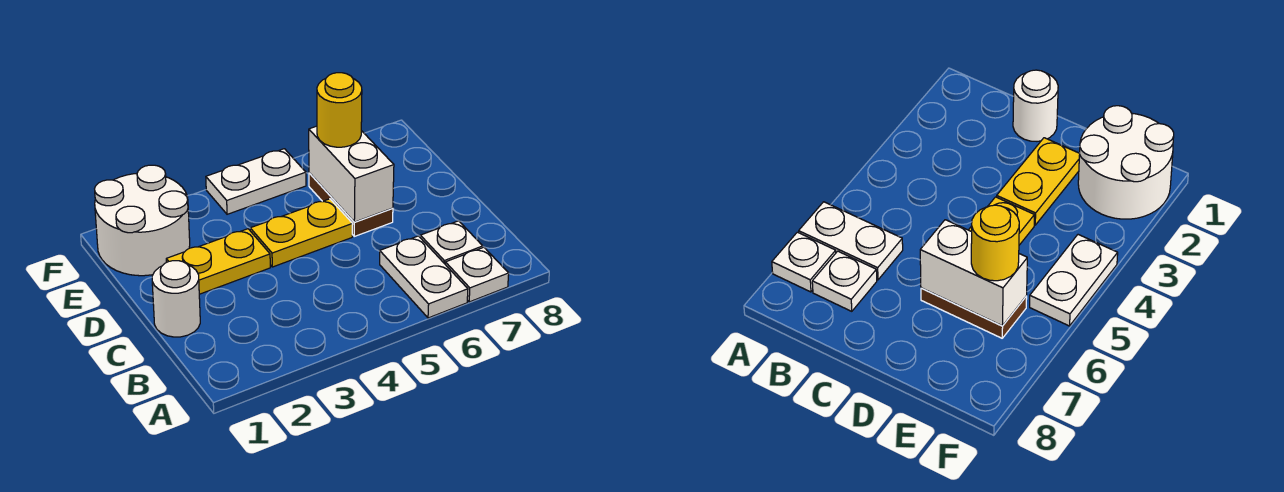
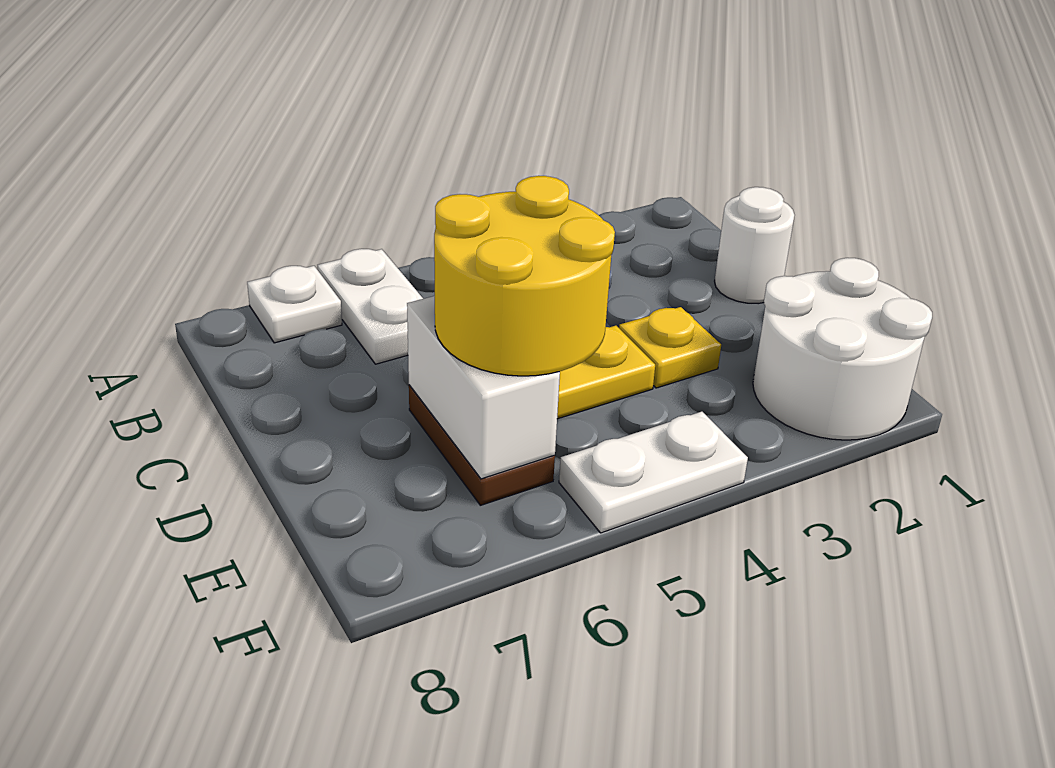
white plate B7 level 1 -> none
yellow plate D2:D3 level 1 -> yellow plate D3 level 1
yellow round brick E6 level 3 -> yellow round brick D5:E6 level 3

